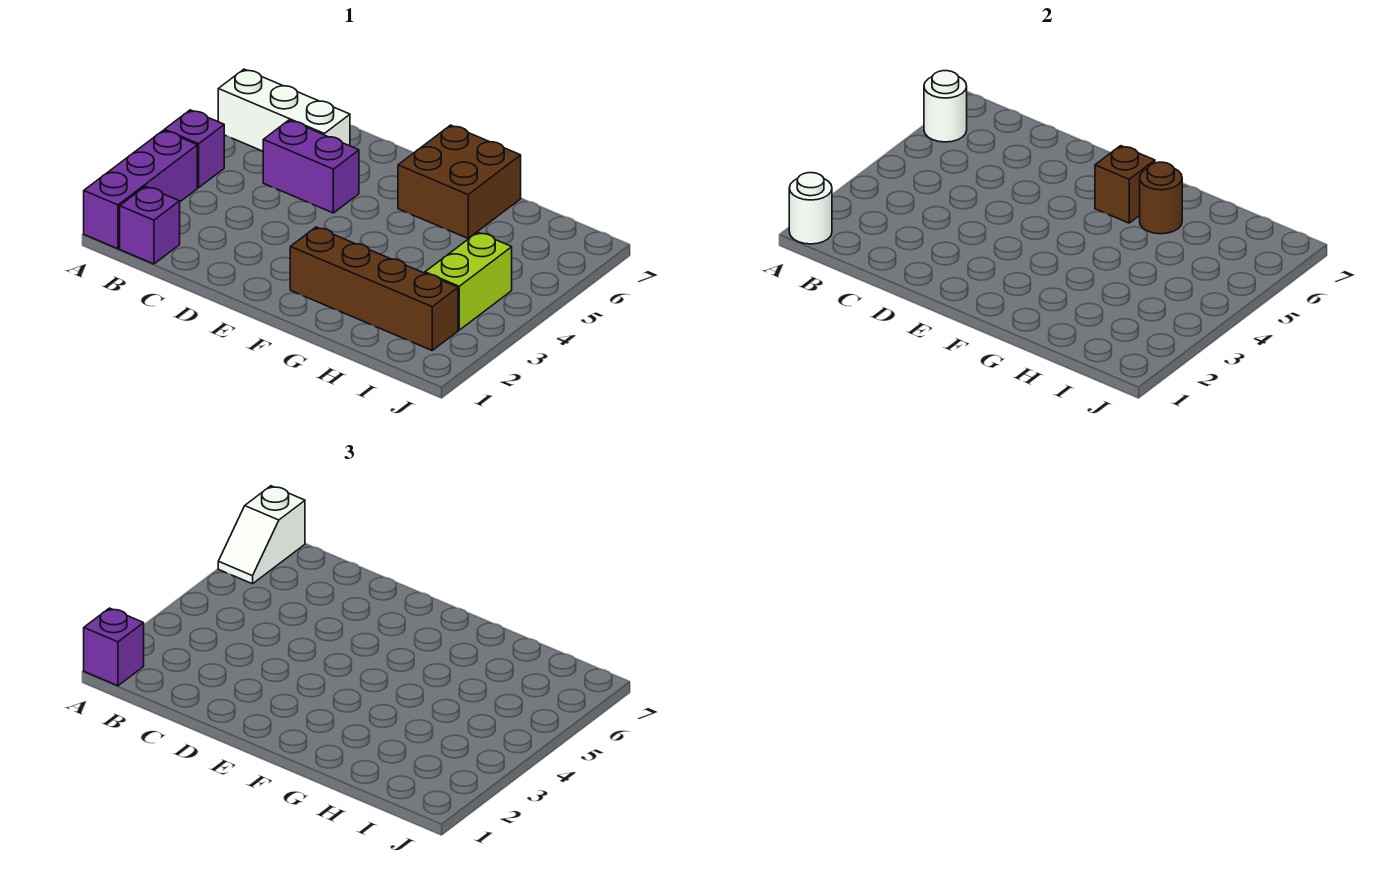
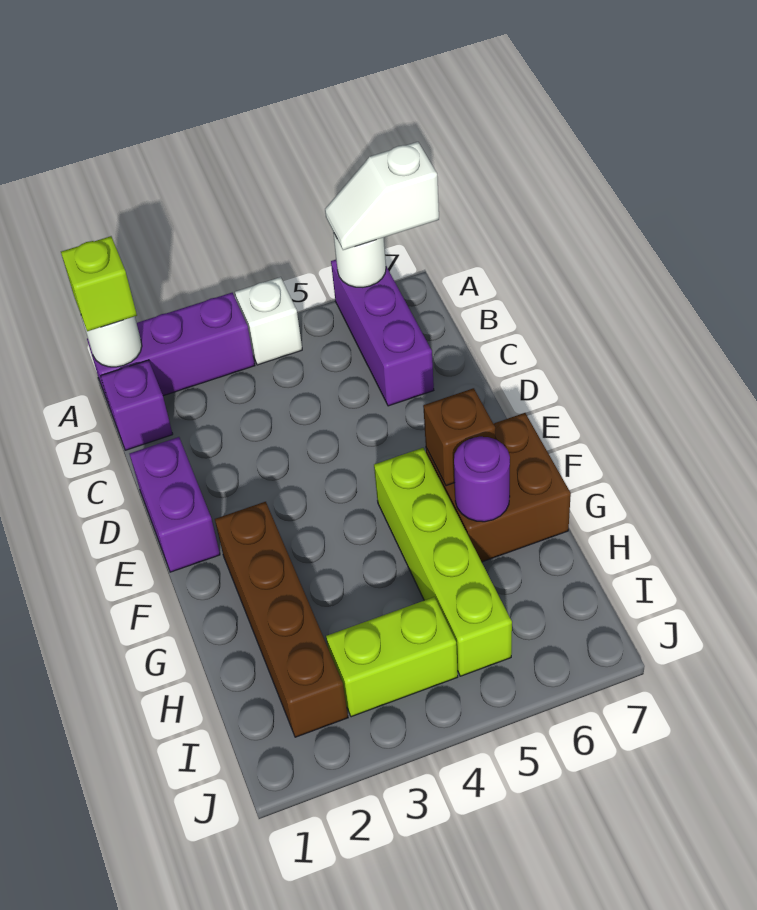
purple brick A1 level 3 -> lime brick A1 level 3
purple brick A4 level 1 -> white brick A4 level 1
white brick A6:C6 level 1 -> purple brick A6:C6 level 1
purple brick C5:D5 level 1 -> purple brick D1:E1 level 1
none -> lime brick F5:I5 level 1
brown round brick G6 level 2 -> purple round brick G6 level 2

